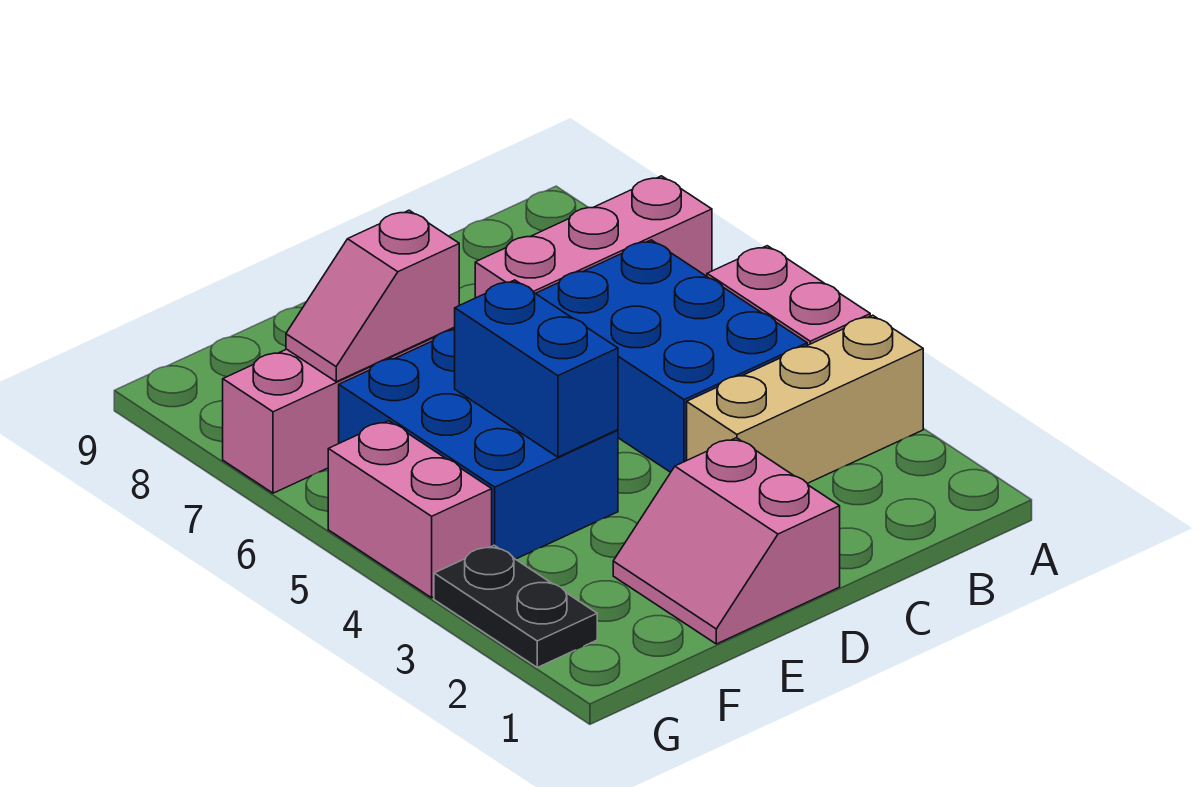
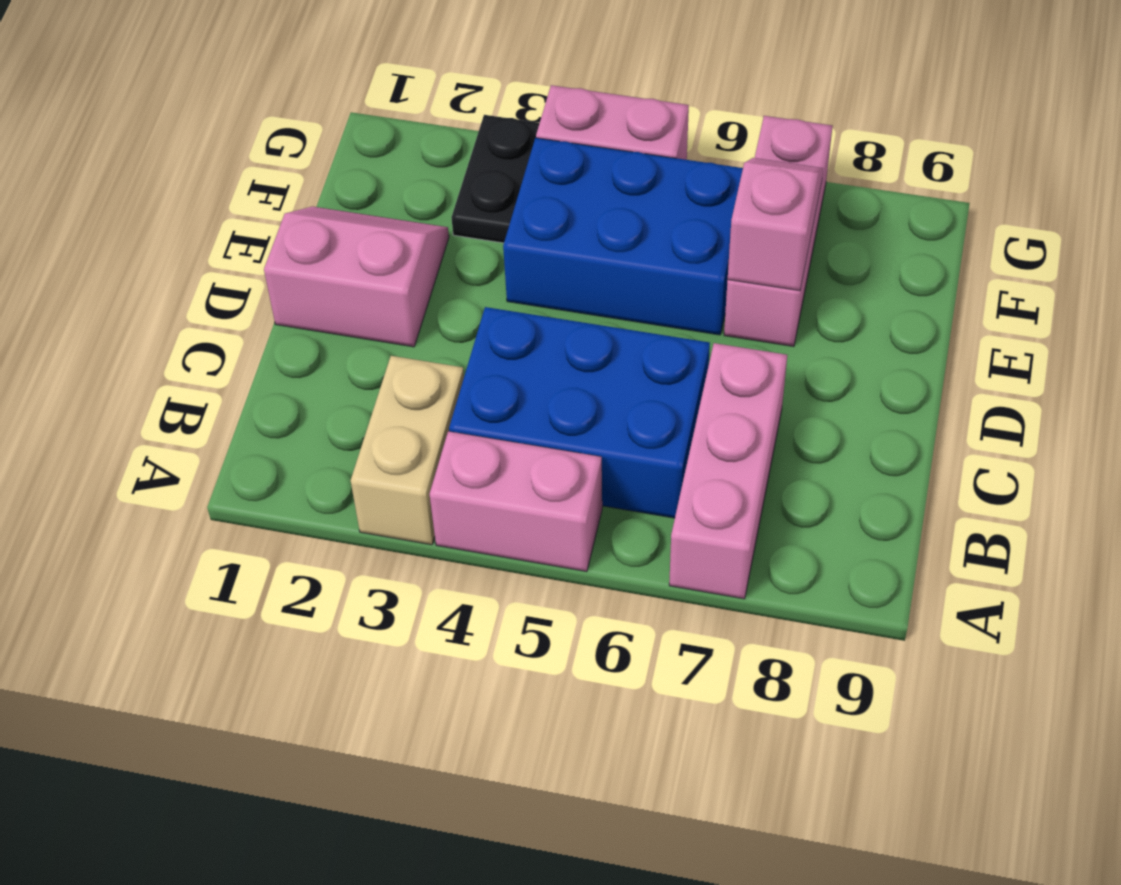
tan brick A3:C3 level 1 -> tan brick A3:B3 level 1
blue brick E4:E5 level 2 -> none
black plate G2:G3 level 1 -> black plate F3:G3 level 1

